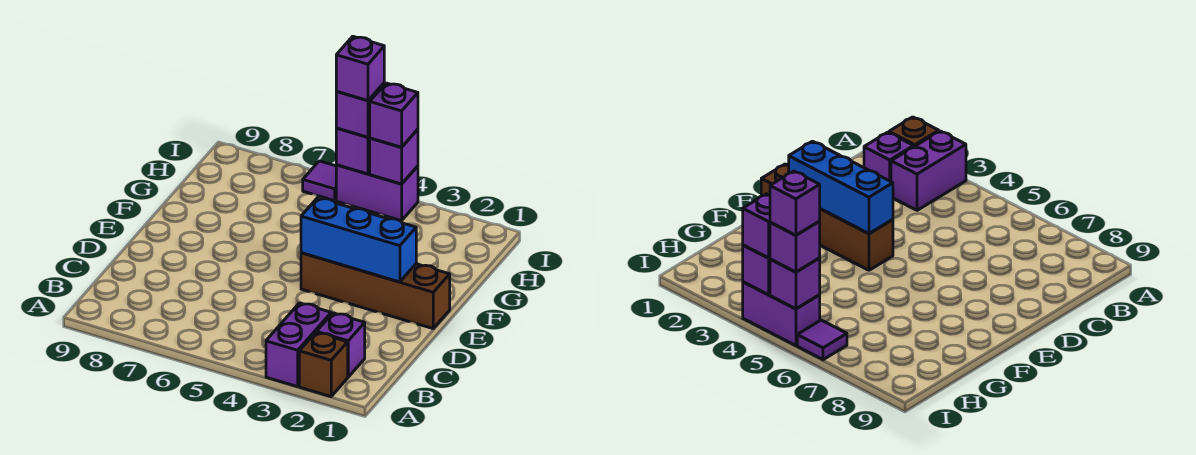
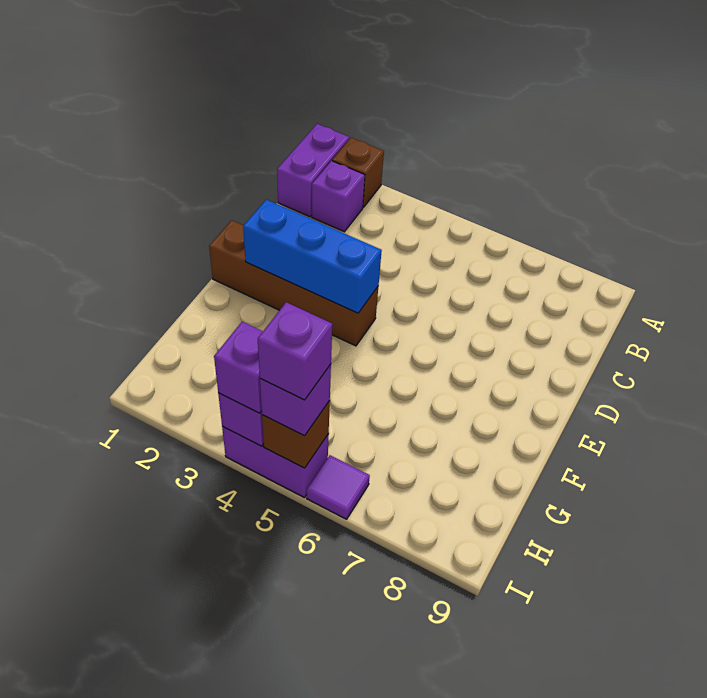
purple brick A3:B3 level 1 -> purple brick A1:B1 level 1
purple brick I5 level 2 -> brown brick I5 level 2

